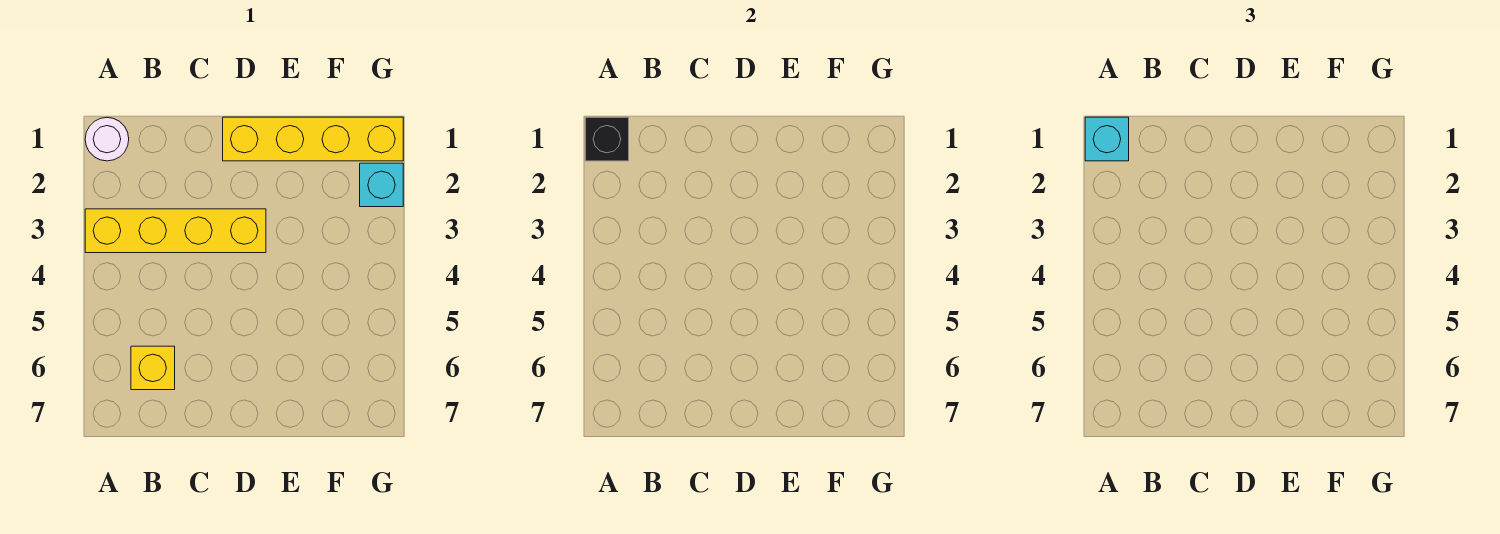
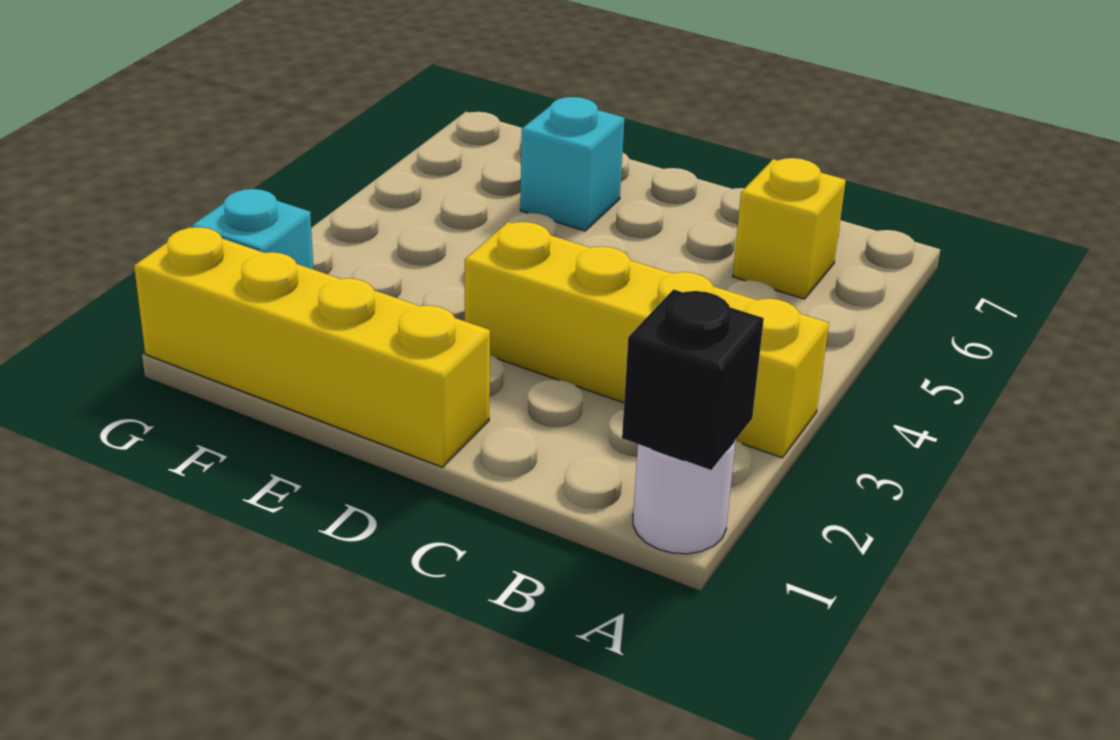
cyan brick A1 level 3 -> cyan brick E6 level 1

